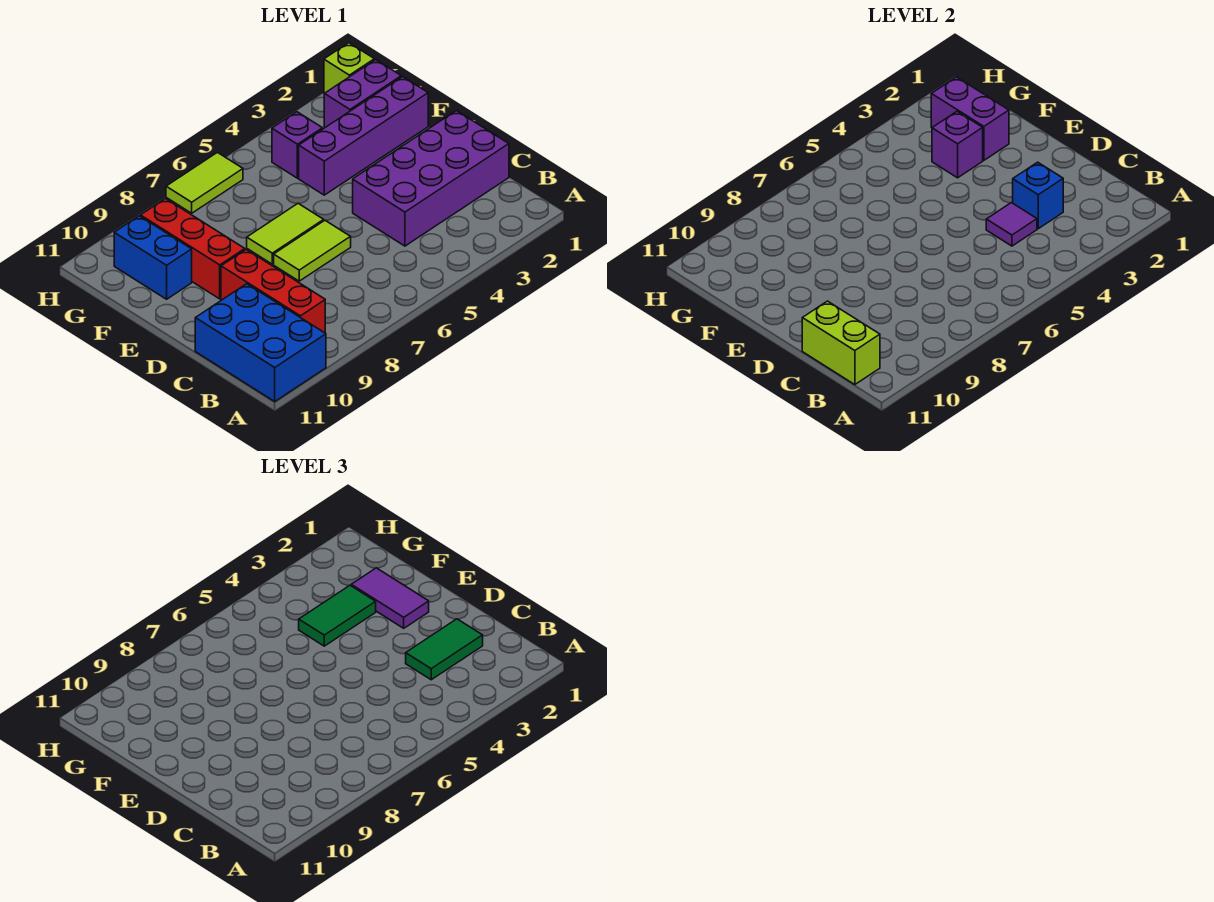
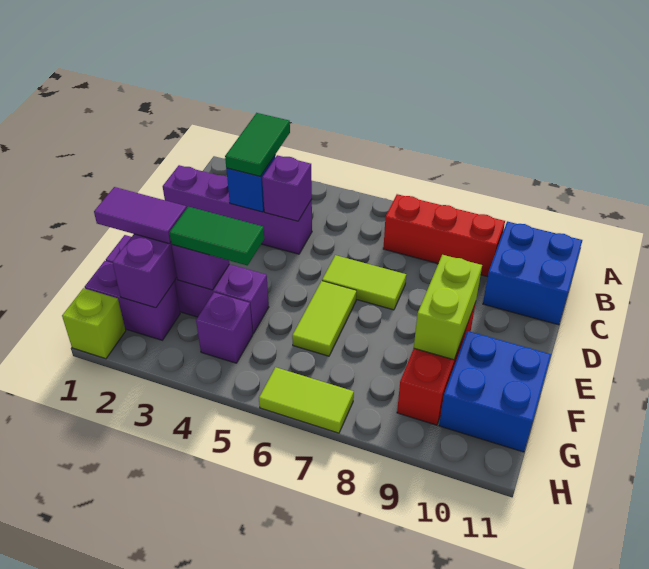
blue brick A10:C11 level 1 -> blue brick B10:C11 level 1
red brick B9:D9 level 1 -> red brick B7:B9 level 1
lime brick B11:C11 level 2 -> lime brick E9:F9 level 2
purple brick C1:D4 level 1 -> purple brick C1:C4 level 1
green tile C2:C3 level 3 -> green tile B3:C3 level 3
purple tile C4 level 2 -> purple brick C4 level 2
purple tile E2:F2 level 3 -> purple tile F1:F2 level 3
lime tile E6:E7 level 1 -> lime tile E6:F6 level 1
blue brick F10:G10 level 1 -> blue brick F10:G11 level 1

